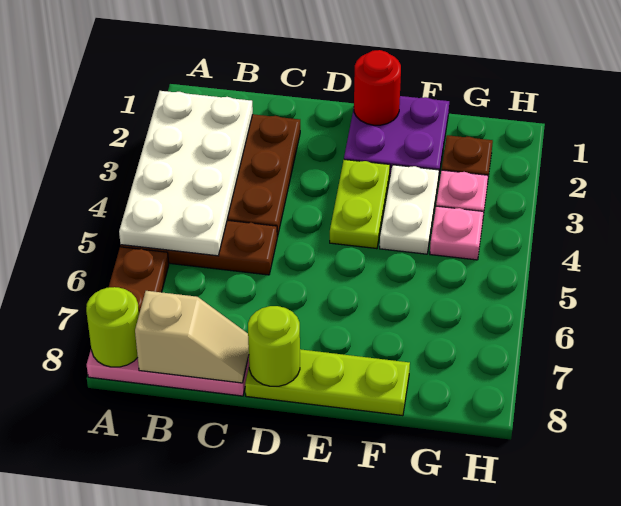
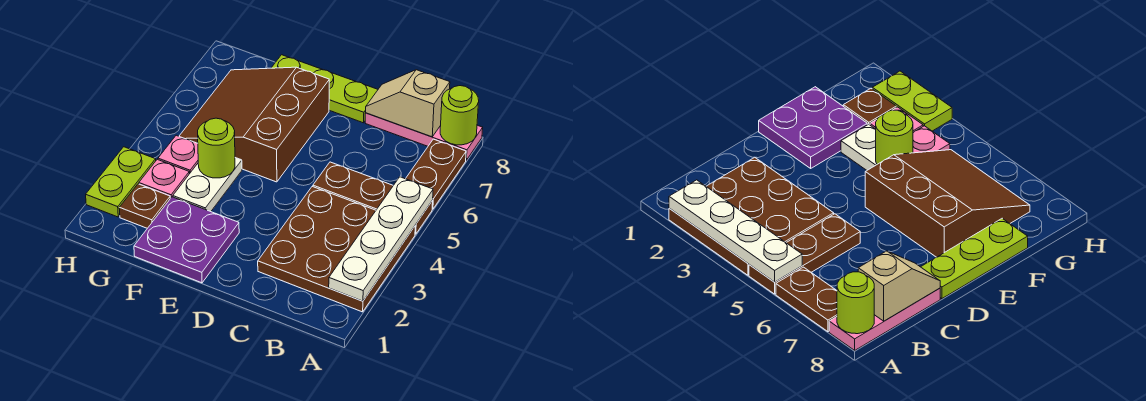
white plate A2:B5 level 2 -> white plate A2:A5 level 2
lime round brick D8 level 2 -> lime round brick F4 level 2
red round brick E1 level 2 -> none
lime plate E3:E4 level 1 -> lime plate H2:H3 level 1
none -> brown slope E5:G7 level 1 top E

